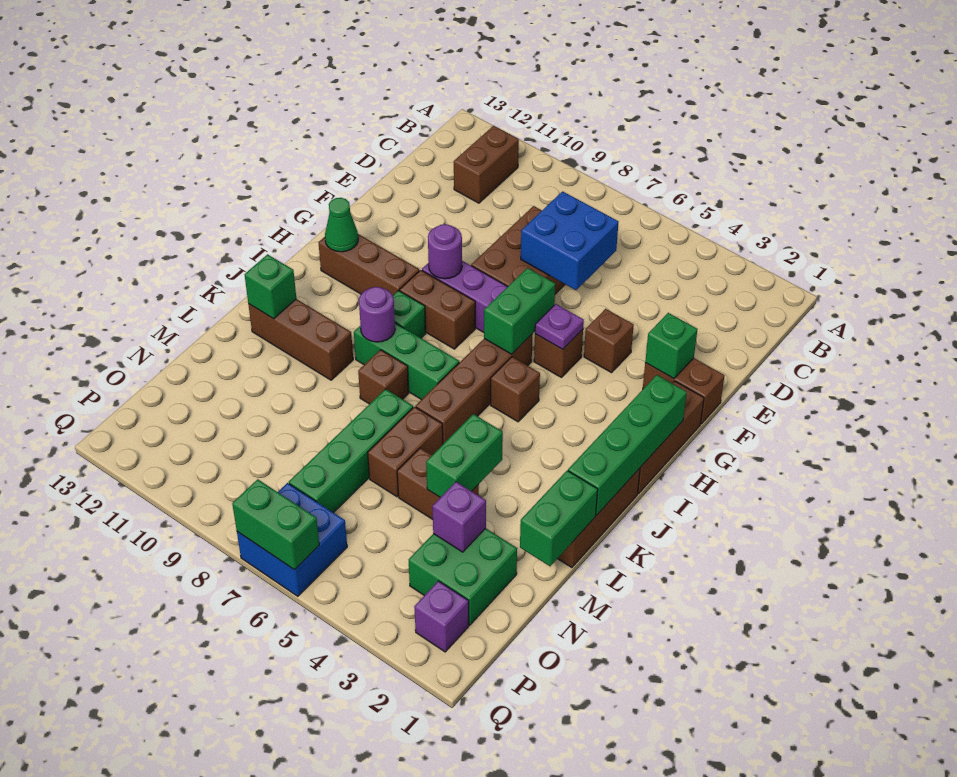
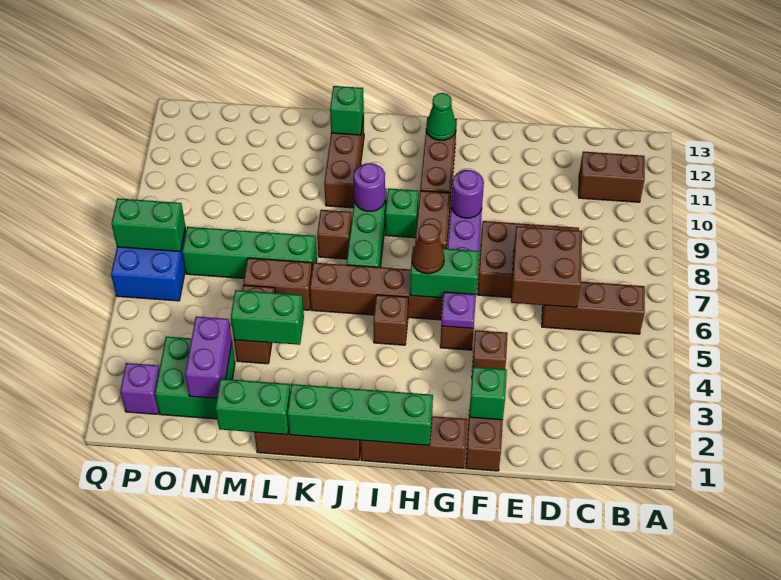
none -> brown brick B6:D6 level 1
blue brick D6:E7 level 2 -> brown brick D6:E7 level 2
none -> brown cone H6 level 3
purple brick N3 level 2 -> purple brick N2:N3 level 2
green brick Q6:Q7 level 2 -> green brick P7:Q7 level 2

